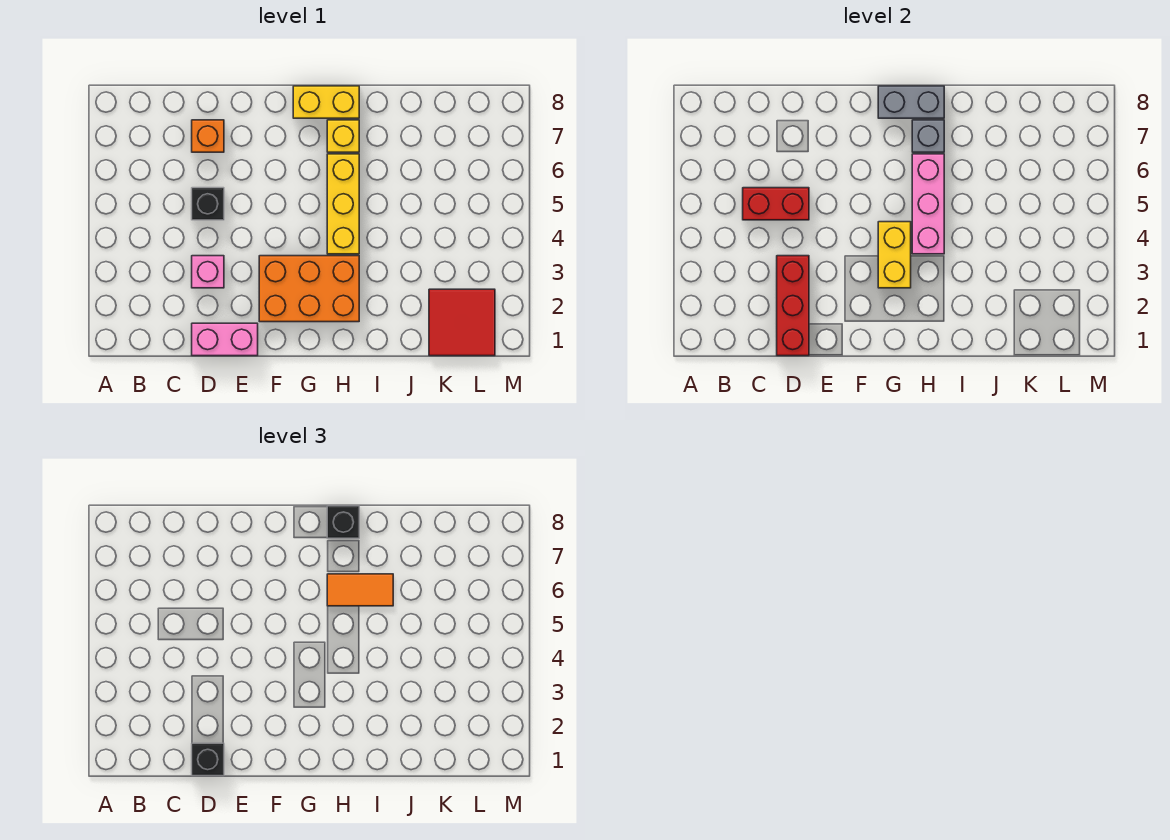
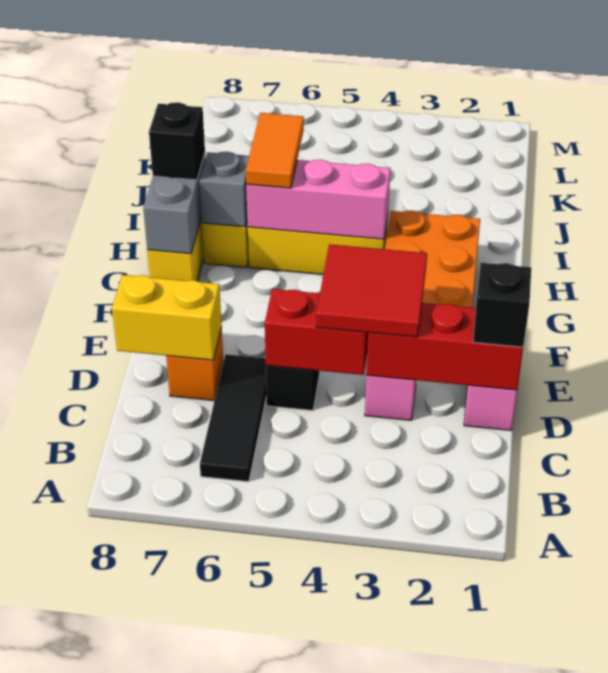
none -> black tile B6:D6 level 1
red brick C5:D5 level 2 -> red brick D4:D5 level 2
yellow brick G3:G4 level 2 -> yellow brick D7:D8 level 2
red tile K1:L2 level 1 -> red tile D3:E4 level 3

